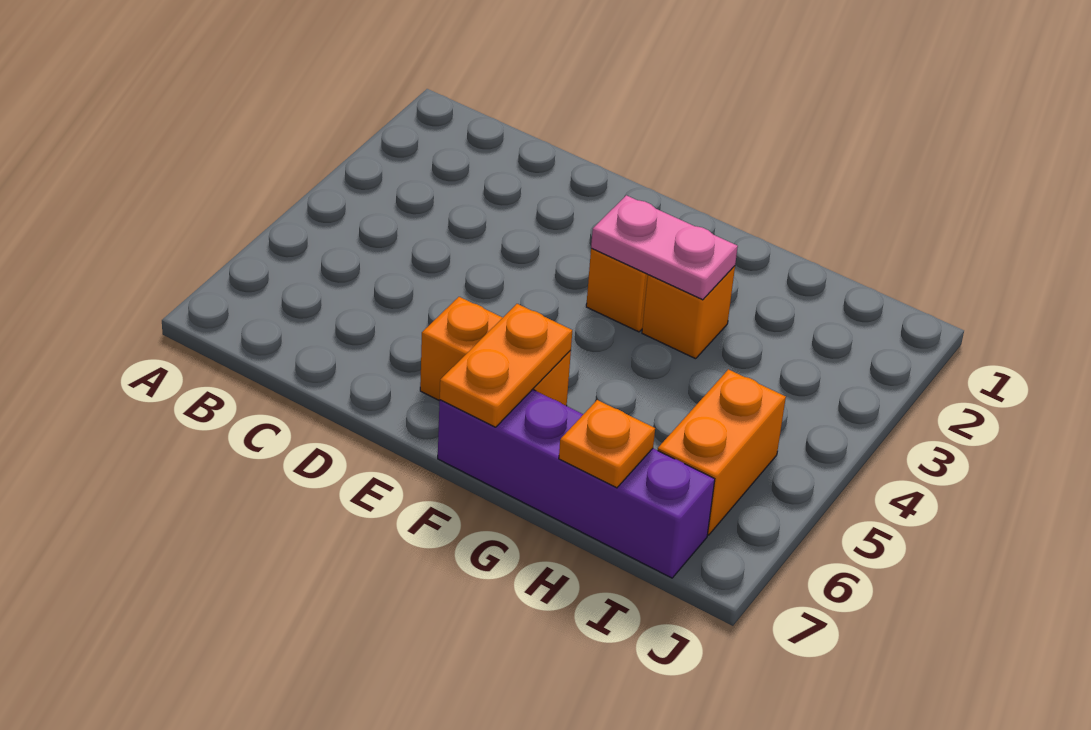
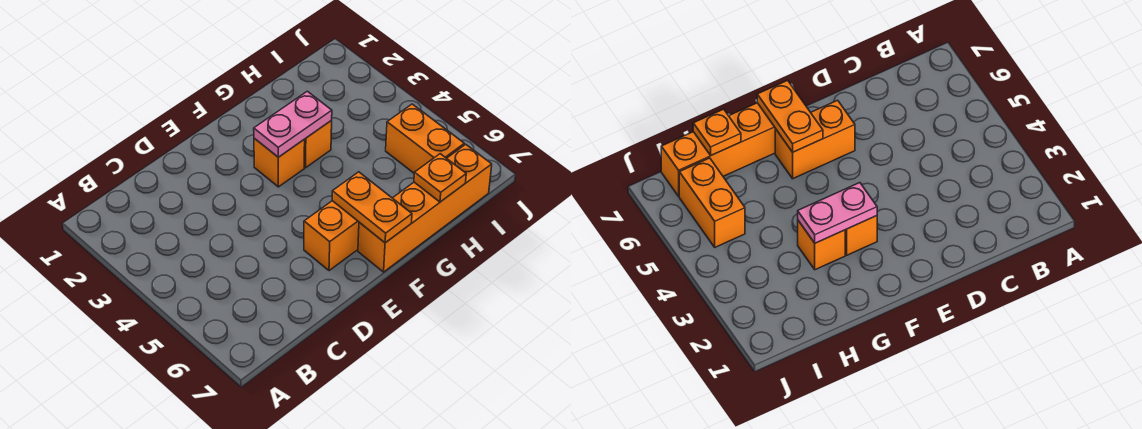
purple brick F7:I7 level 1 -> orange brick F7:I7 level 1

